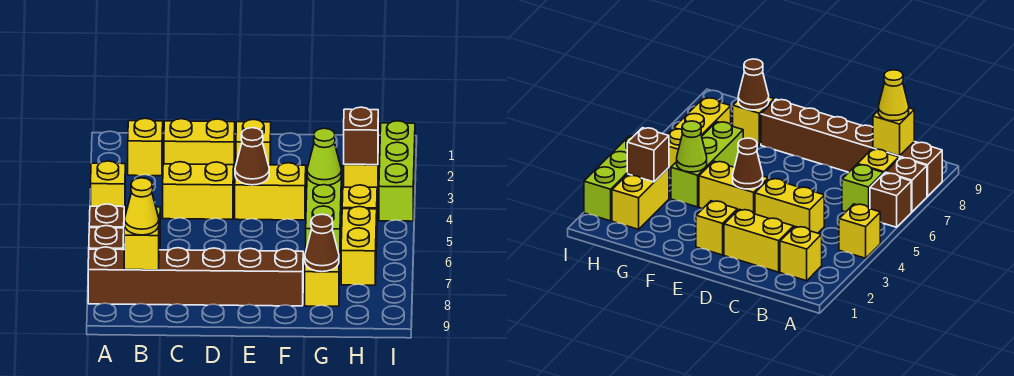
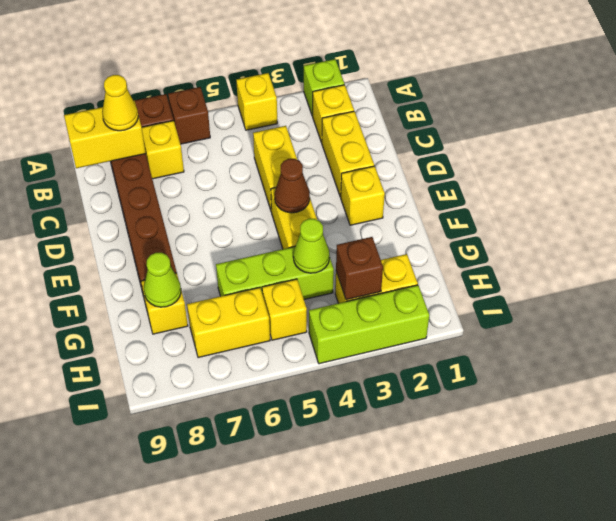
lime brick B6 level 1 -> lime brick A2 level 1
yellow brick B8 level 2 -> yellow brick B8:B9 level 2
brown cone G8 level 2 -> lime cone G8 level 2

